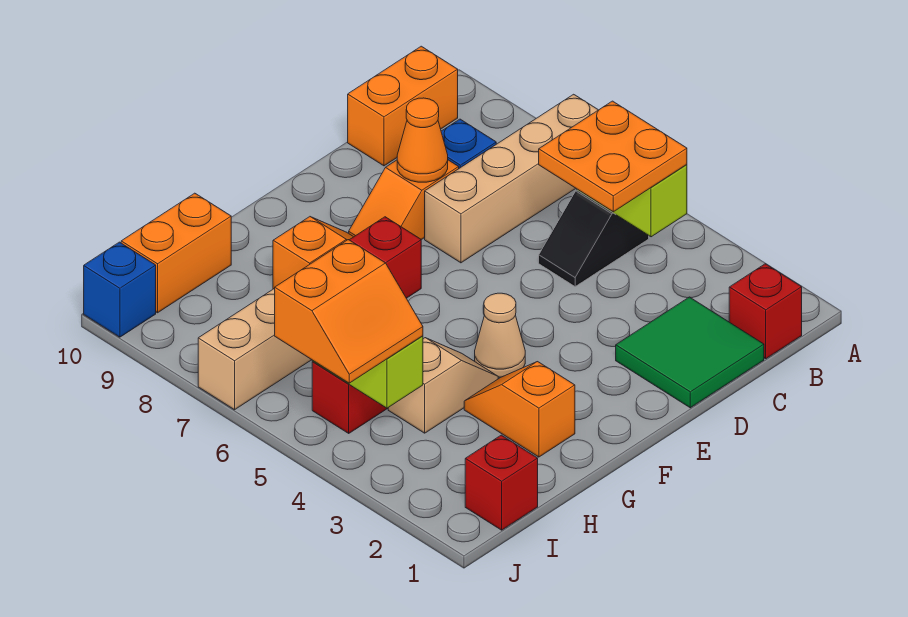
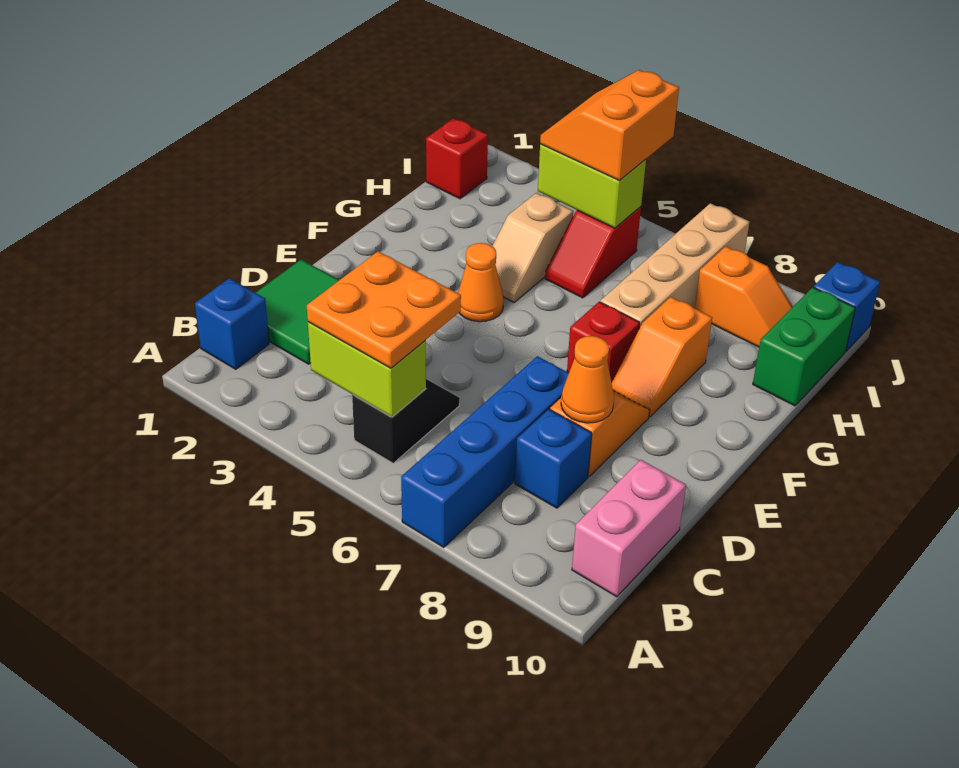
tan brick A7:D7 level 1 -> blue brick A7:D7 level 1
red brick B1 level 1 -> blue brick B1 level 1
orange brick B10:C10 level 1 -> pink brick B10:C10 level 1
tan cone F4 level 1 -> orange cone F4 level 1
orange slope G2:G3 level 1 top 2 -> orange slope I8:I9 level 1 top 8
orange brick H10:I10 level 1 -> green brick H10:I10 level 1

